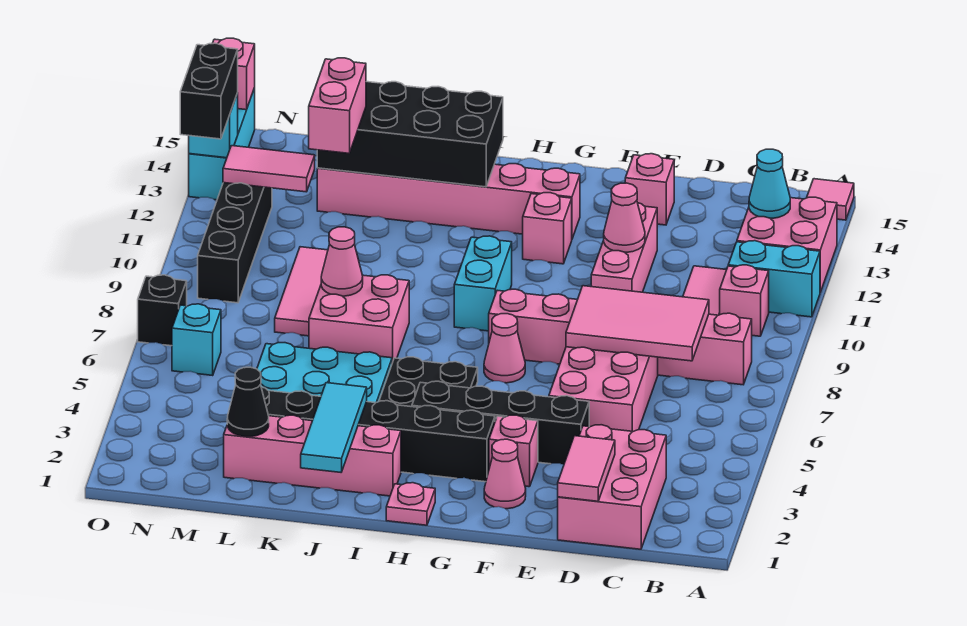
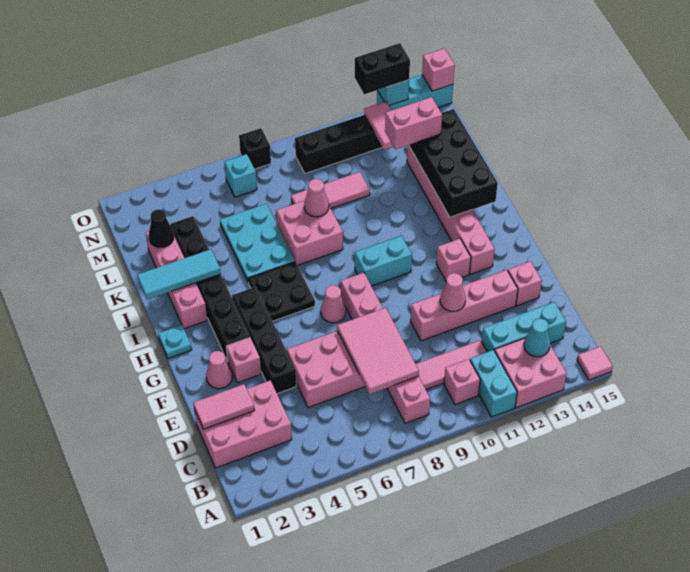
none -> cyan brick C12:C14 level 1
pink brick E10:E12 level 1 -> pink brick E10:E13 level 1
pink plate H1 level 1 -> cyan plate H1 level 1

